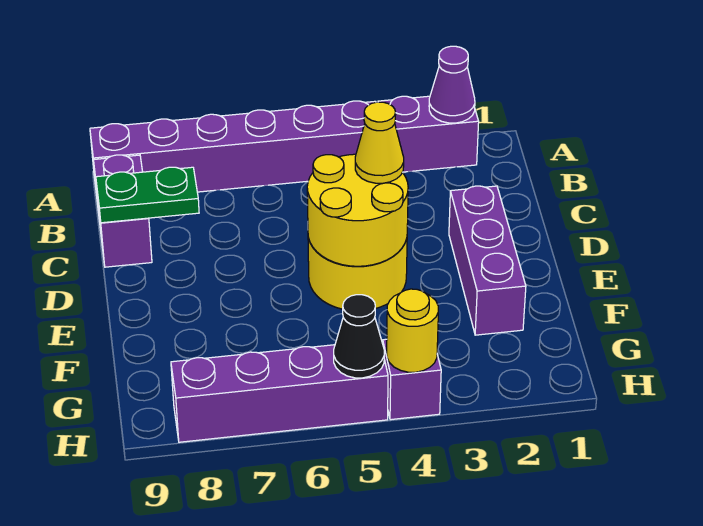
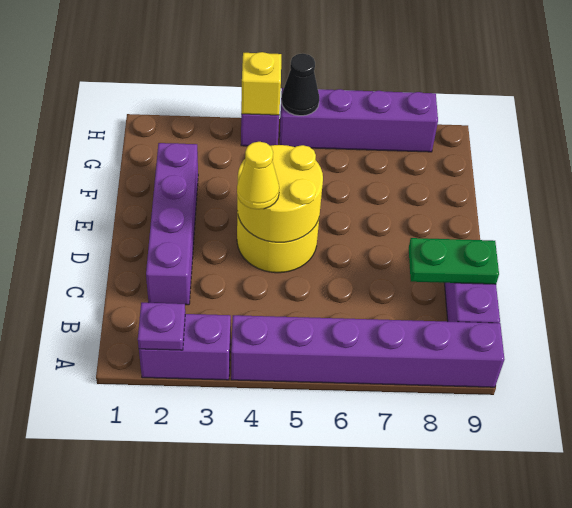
purple cone A2 level 2 -> purple plate A2 level 2
purple brick D2:F2 level 1 -> purple brick C2:F2 level 1
yellow round brick H4 level 2 -> yellow brick H4 level 2

